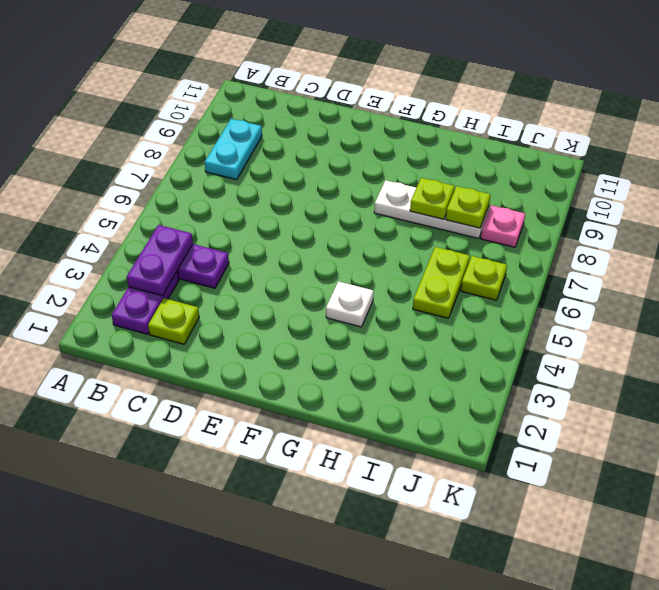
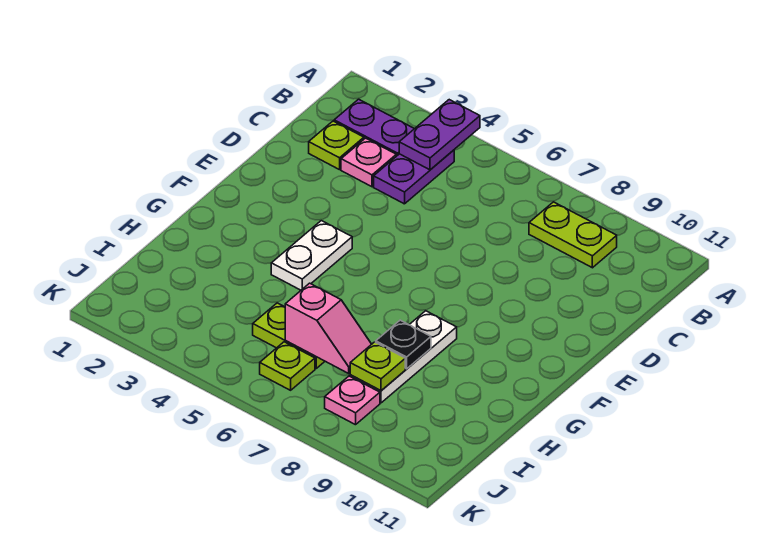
purple plate B3:B4 level 2 -> purple plate A4:B4 level 2
cyan plate B8:B9 level 1 -> lime plate B8:B9 level 1
none -> pink plate C3 level 1
white plate G4 level 1 -> white plate F4:G4 level 1
lime plate H8 level 2 -> black plate H8 level 2
none -> pink slope I6:I7 level 2 top 6

